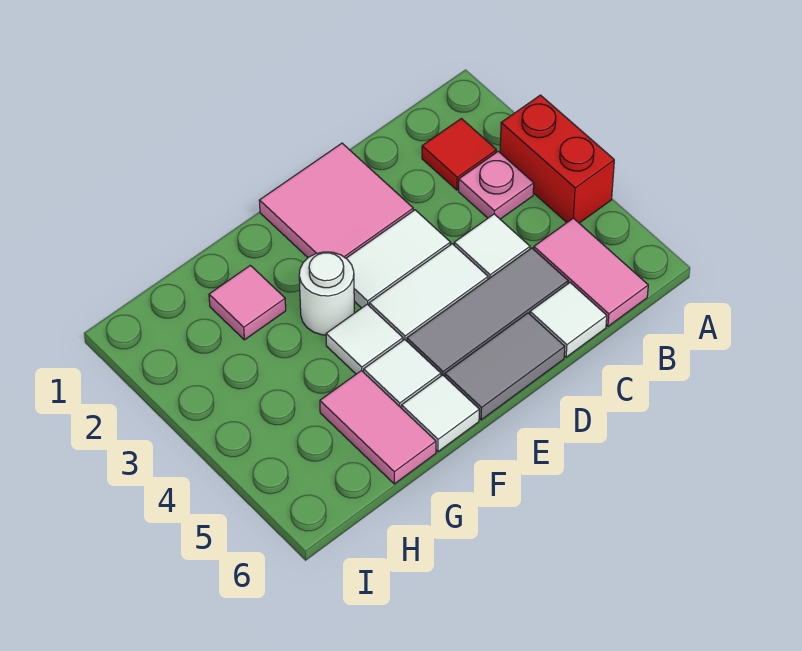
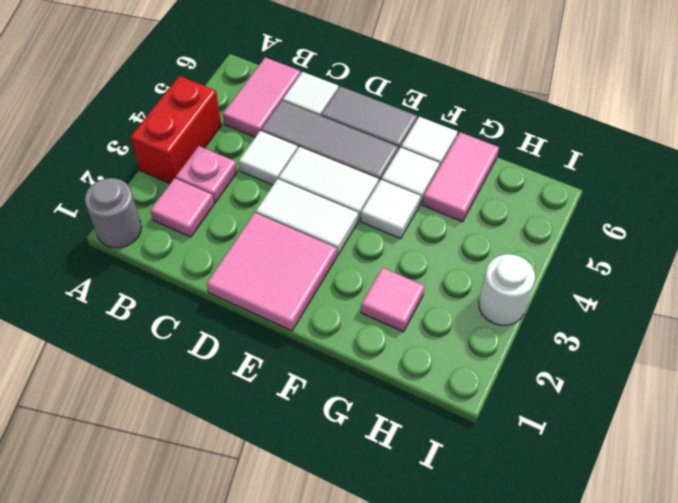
none -> grey round brick A1 level 1
red tile B2 level 1 -> pink tile B2 level 1
white round brick F3 level 1 -> white round brick I3 level 1

